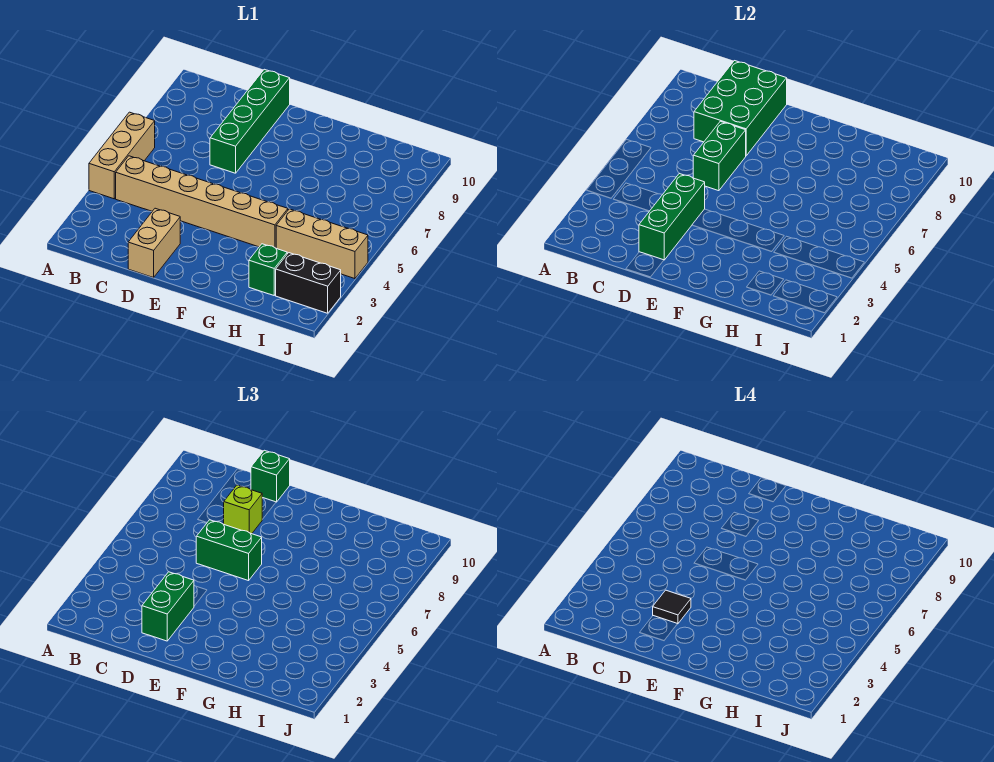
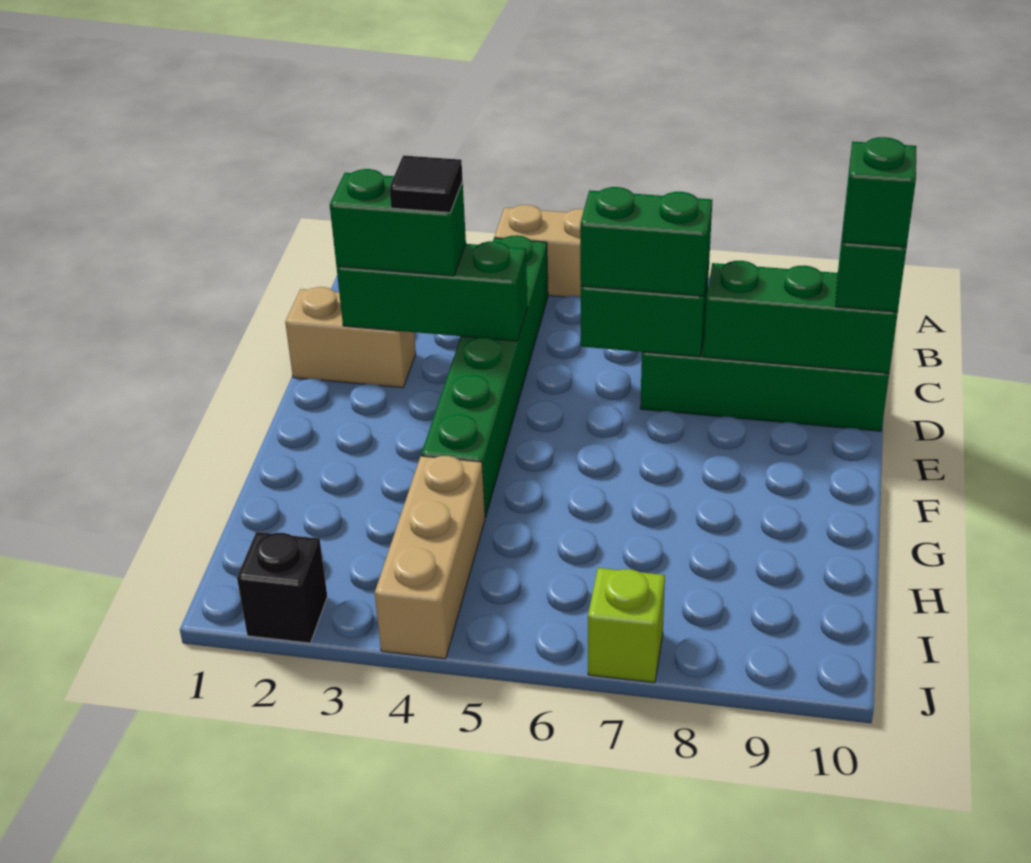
tan brick B4:G4 level 1 -> green brick B4:G4 level 1
green brick C8:D10 level 2 -> green brick D8:D10 level 2
green brick D6:E6 level 3 -> green brick D6:D7 level 3
lime brick D8 level 3 -> lime brick J7 level 1
green brick H2 level 1 -> green brick D10 level 4
black brick I2:J2 level 1 -> black brick J2 level 1

